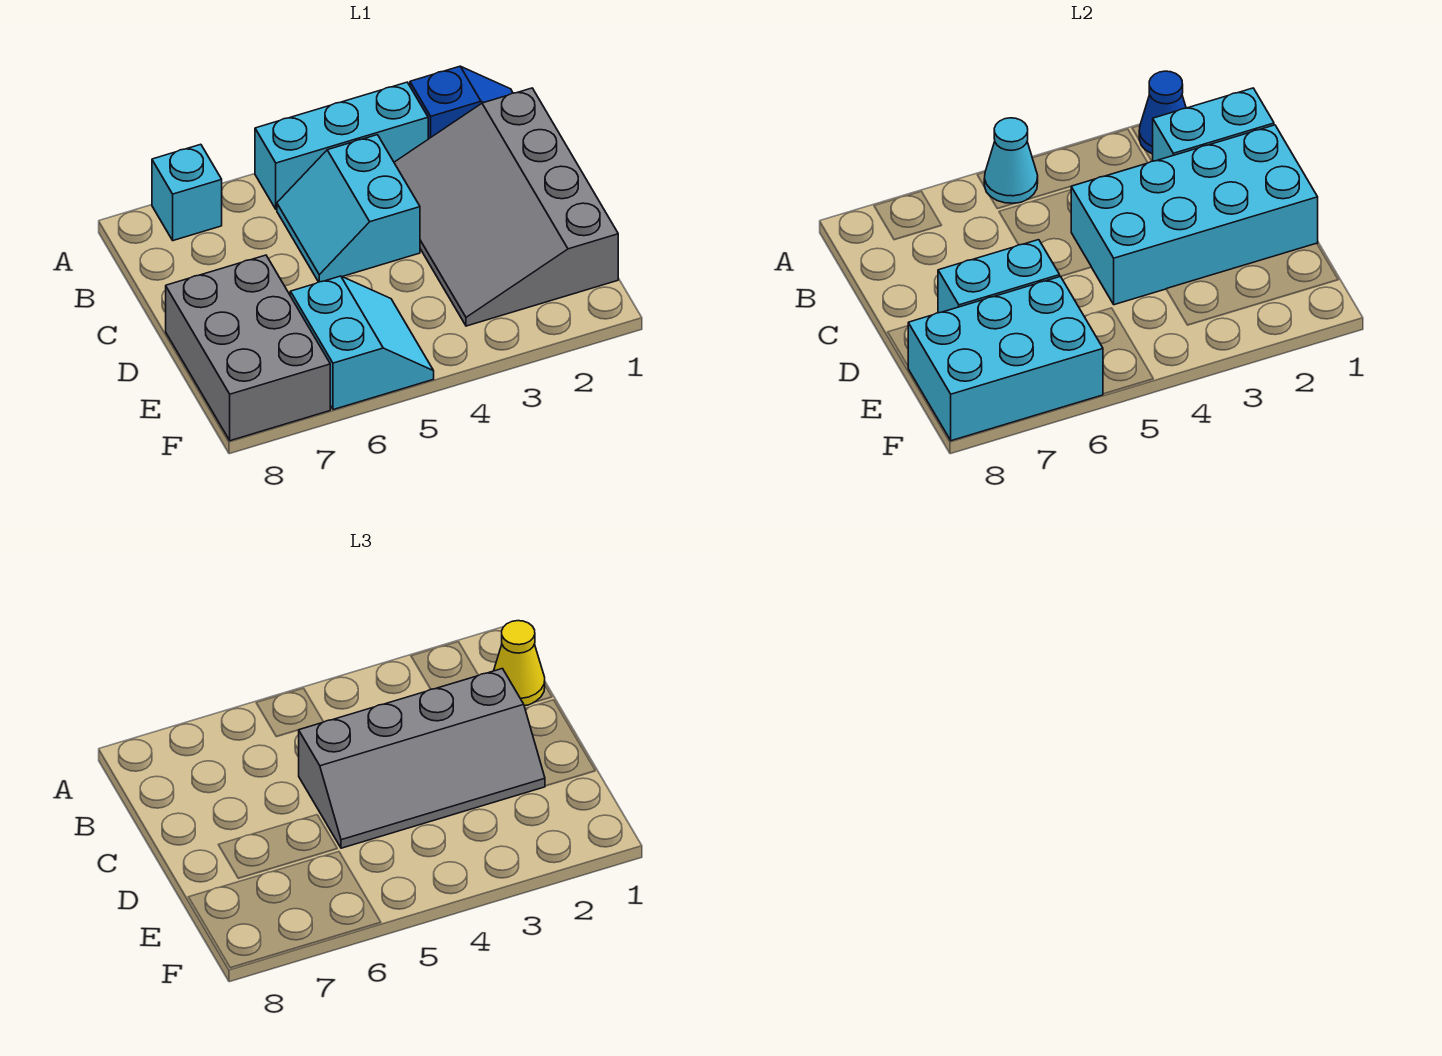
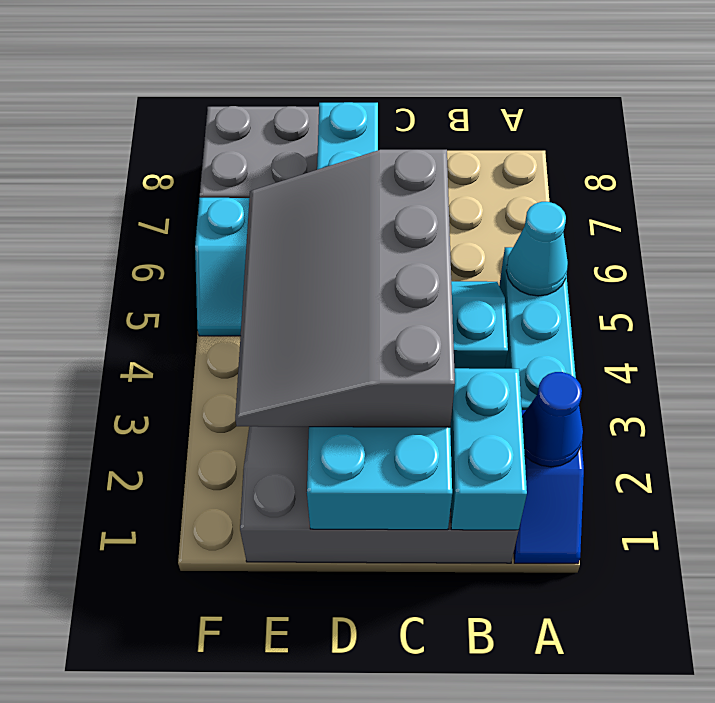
cyan brick A7 level 1 -> none
yellow cone B1 level 3 -> none
grey slope C2:D5 level 3 top C -> grey slope C2:E5 level 3 top C
cyan brick E6:F8 level 2 -> none

